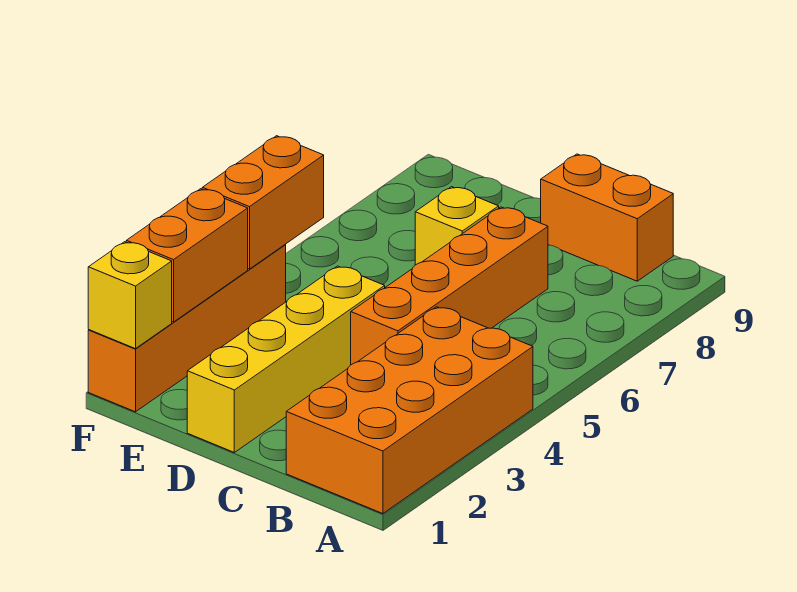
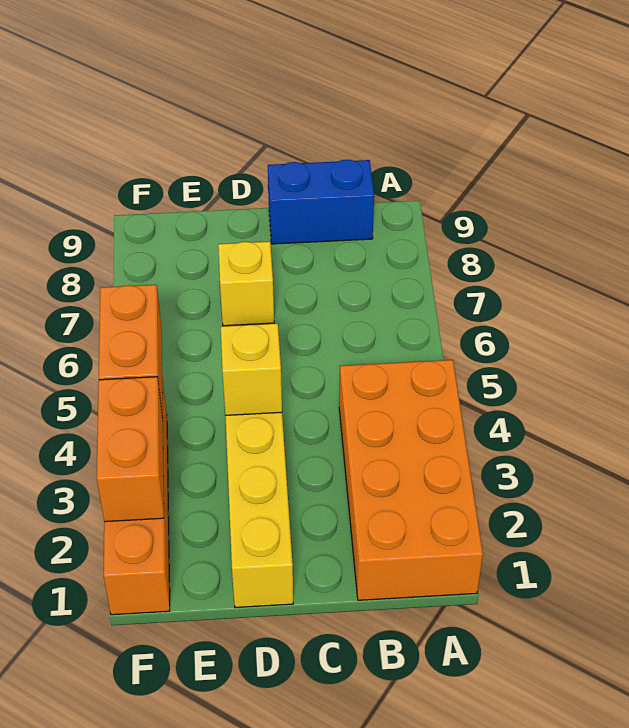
orange brick B9:C9 level 1 -> blue brick B9:C9 level 1
orange brick C4:C7 level 1 -> none
yellow brick F1 level 2 -> yellow brick D4 level 2

